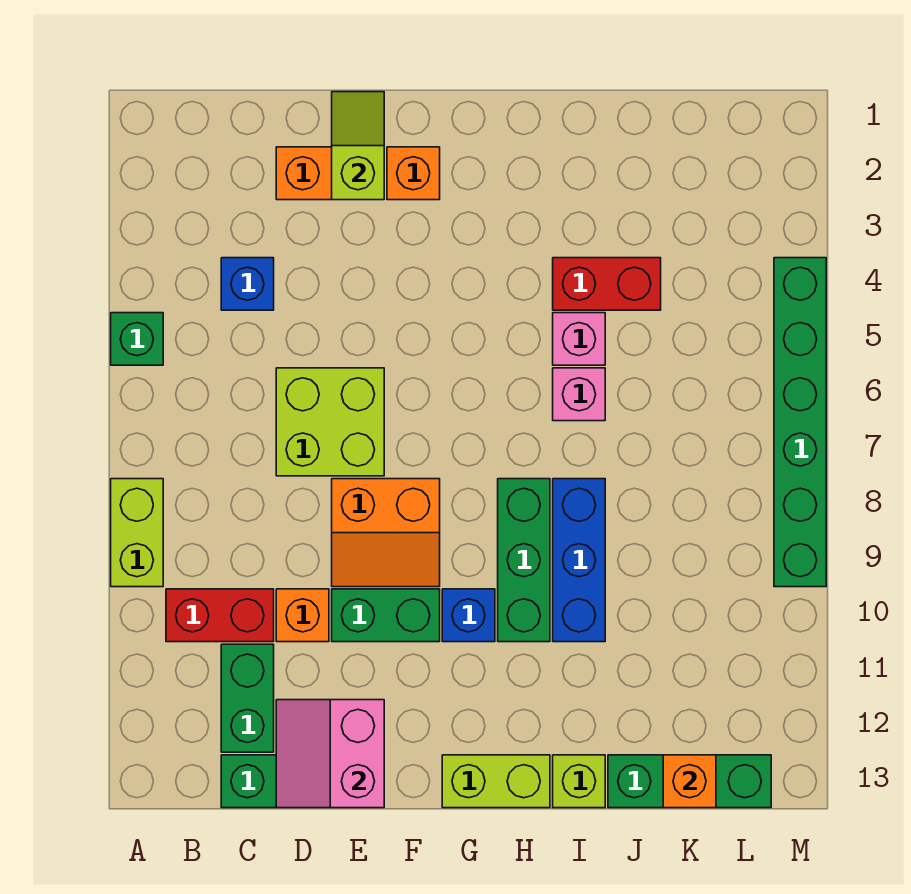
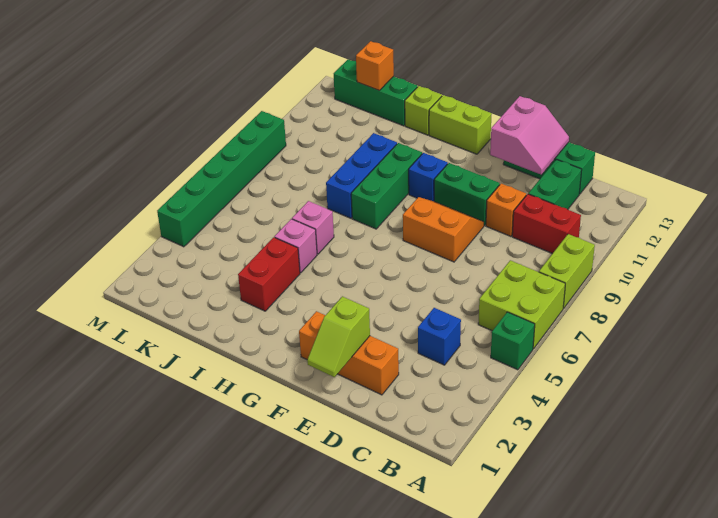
lime brick D6:E7 level 1 -> lime brick A6:B7 level 1
red brick I4:J4 level 1 -> red brick I3:I4 level 1

